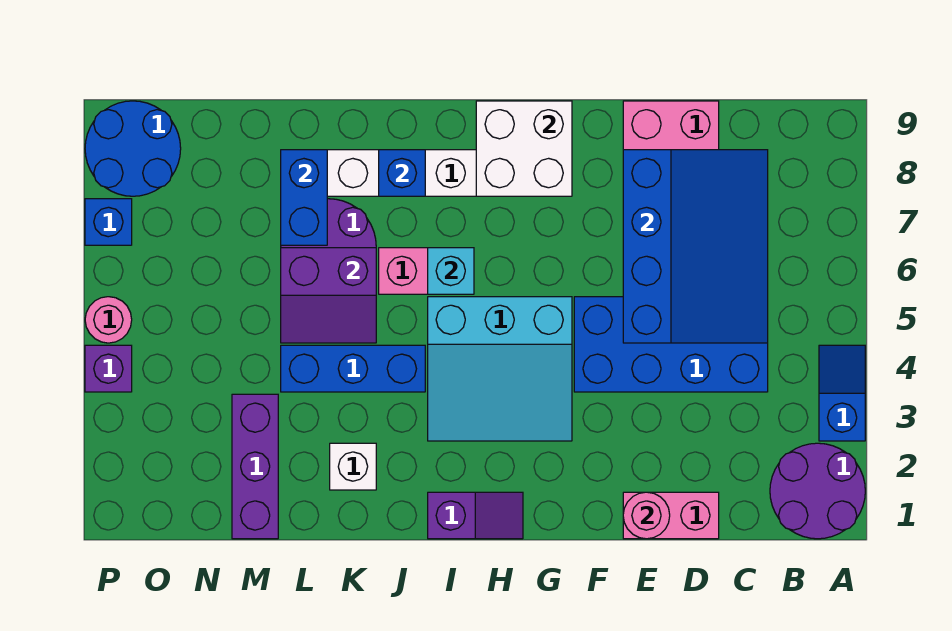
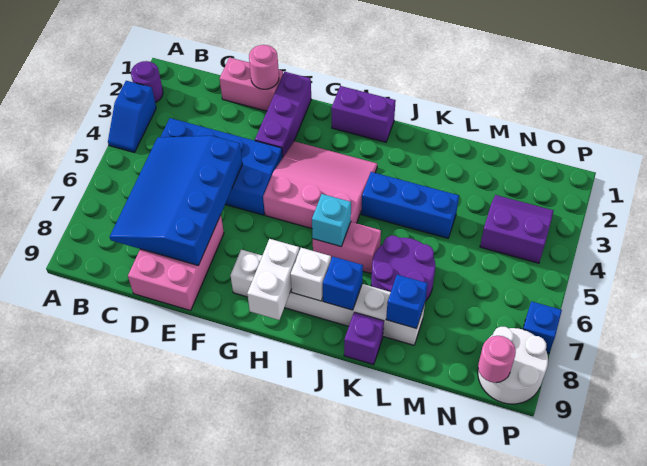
purple round brick A1:B2 level 1 -> purple round brick A2 level 1
cyan slope G3:I5 level 1 top 5 -> pink slope G3:I5 level 1 top 5
white brick G8:H9 level 2 -> white brick H8:H9 level 2
purple slope H1:I1 level 1 top I -> purple brick H1:I1 level 1
white brick K2 level 1 -> white brick I8 level 2
purple slope K5:L6 level 2 top 6 -> purple slope N3:O4 level 1 top 4
blue brick L7:L8 level 2 -> blue brick L8 level 2
purple brick M1:M3 level 1 -> purple brick F1:F3 level 1
blue round brick O8:P9 level 1 -> white round brick O8:P9 level 1
purple brick P4 level 1 -> purple brick K9 level 1
pink round brick P5 level 1 -> pink round brick O9 level 2

